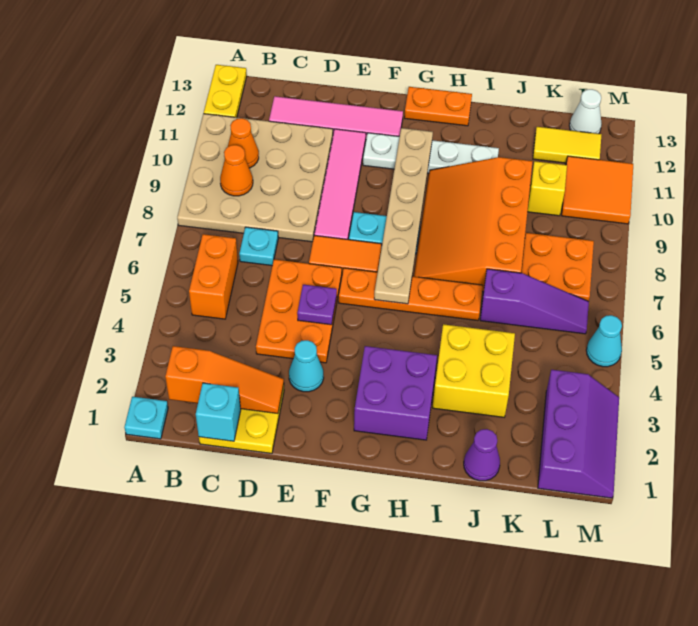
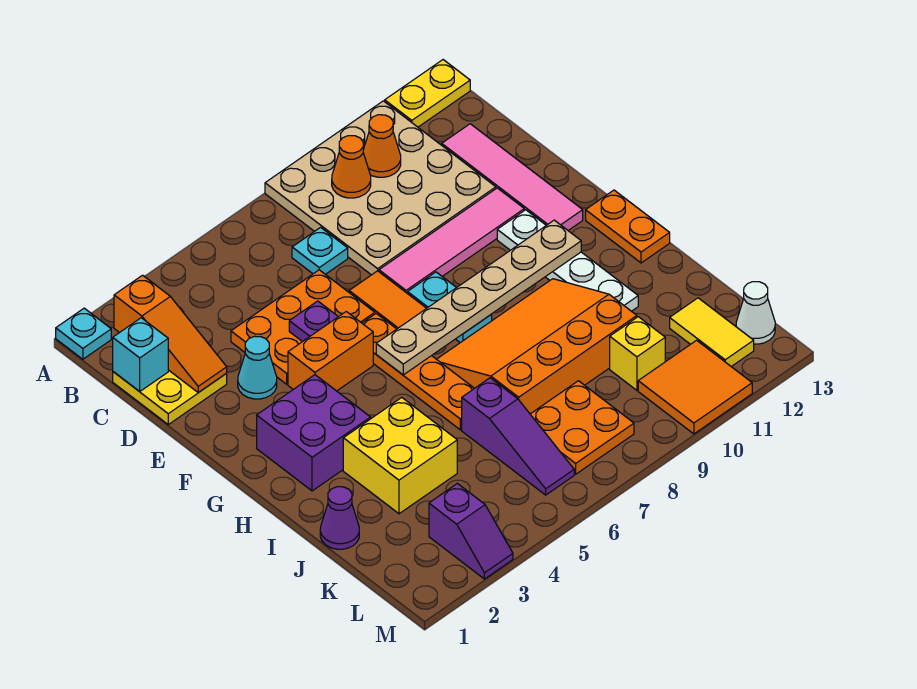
orange brick B5:B6 level 1 -> orange brick F4:F5 level 1
purple slope L1:M3 level 1 top L -> purple slope L3:M3 level 1 top L
cyan cone M5 level 1 -> none

